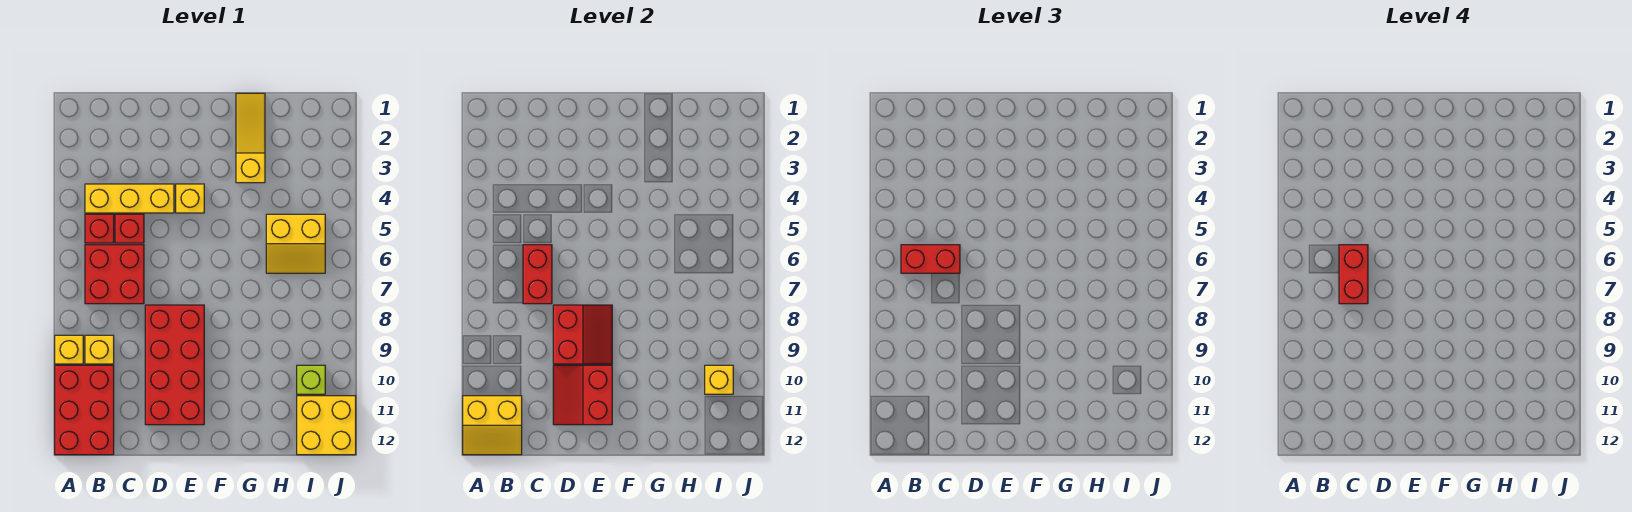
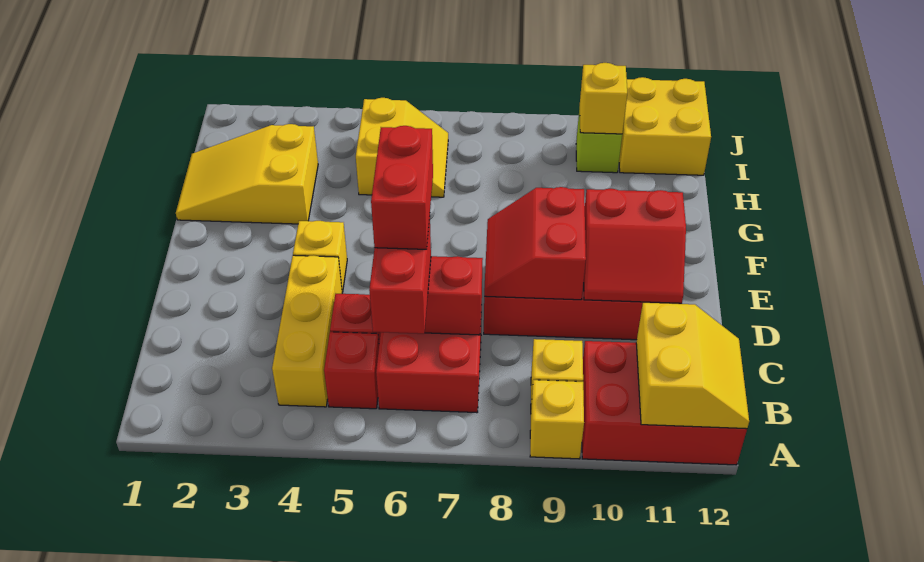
red brick C6:C7 level 4 -> red brick C6:D6 level 4
red slope D8:E9 level 2 top D -> red slope D8:E9 level 2 top 9
yellow slope G1:G3 level 1 top 3 -> yellow slope G1:H3 level 1 top 3

